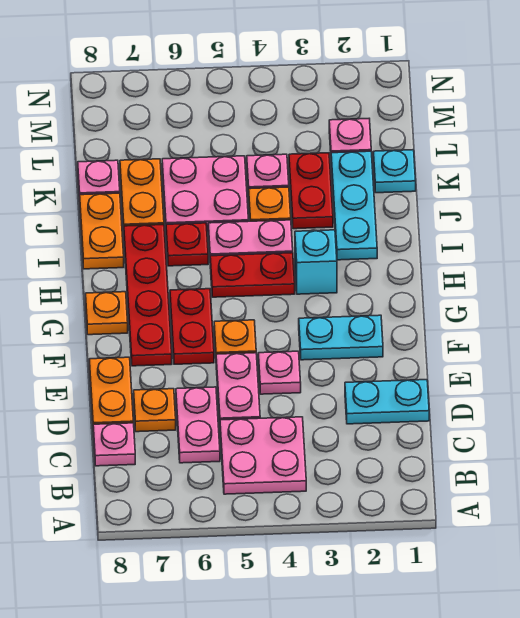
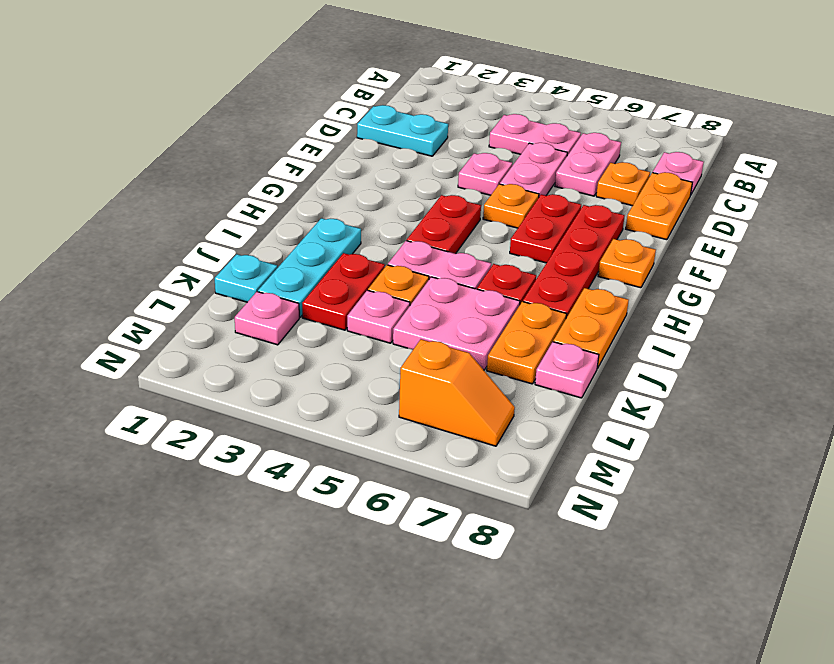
pink plate B4:C5 level 1 -> pink plate C4:C5 level 1
cyan plate F2:F3 level 1 -> none
cyan brick H3 level 1 -> none
red plate H4:H5 level 1 -> red plate G4:H4 level 1
none -> orange slope M6:M7 level 1 top 6

